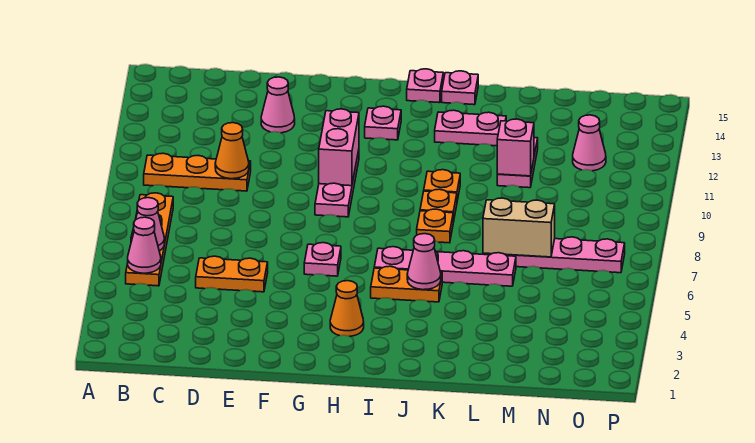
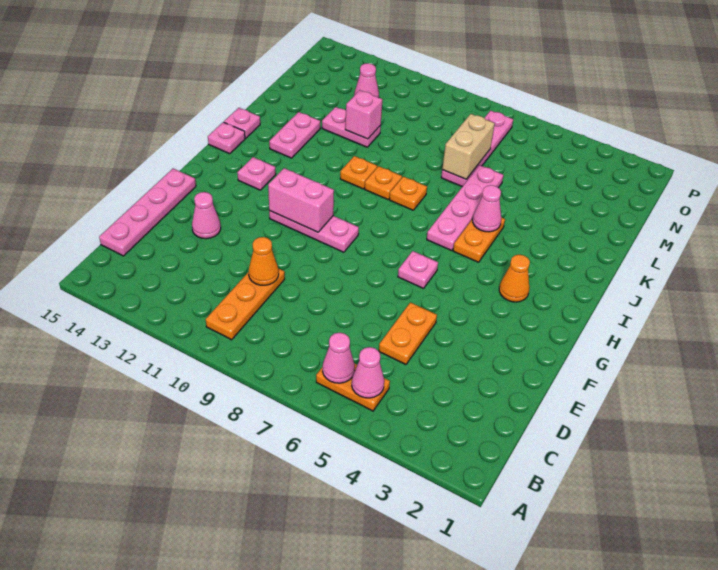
orange plate B5:B8 level 1 -> orange plate B5:B6 level 1
none -> pink plate C15:F15 level 1

